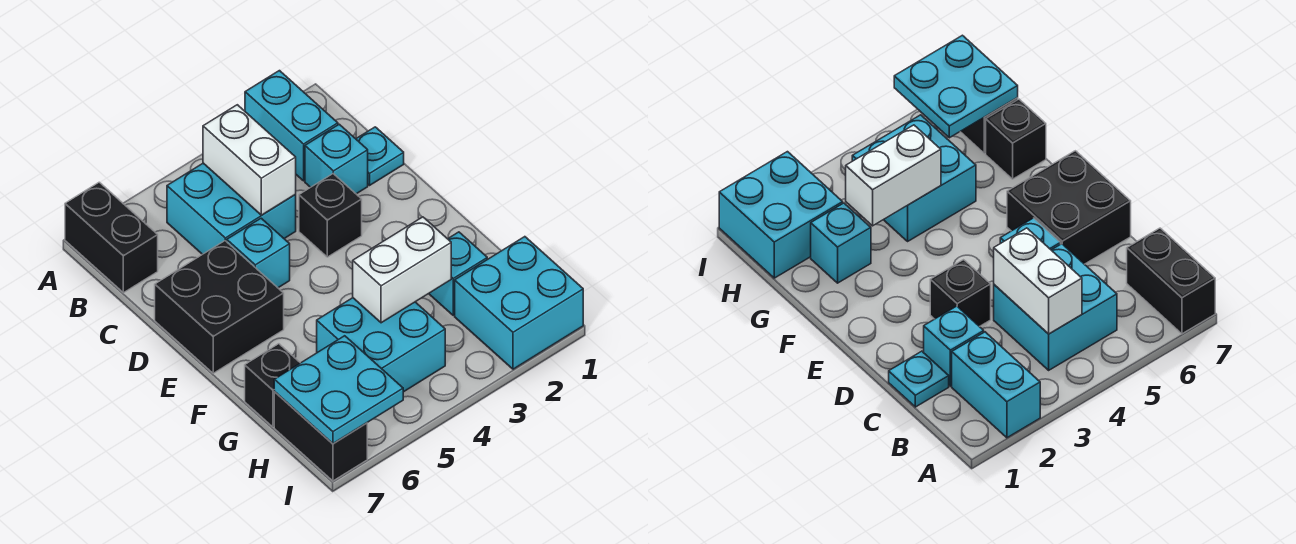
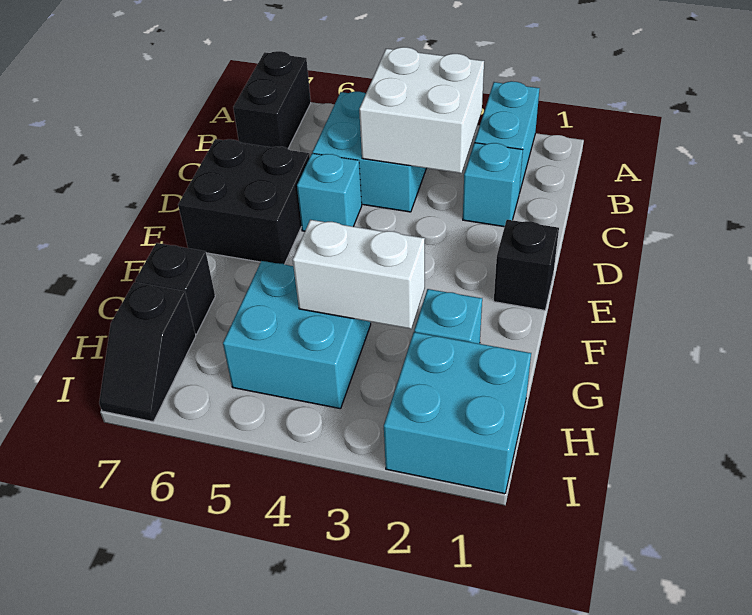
white brick B4:C4 level 2 -> white brick B3:C4 level 2
cyan plate C1 level 1 -> none
black brick D3 level 1 -> black brick E1 level 1
cyan plate H6:I7 level 2 -> none
black brick H7:I7 level 1 -> black slope H7:I7 level 1 top H

